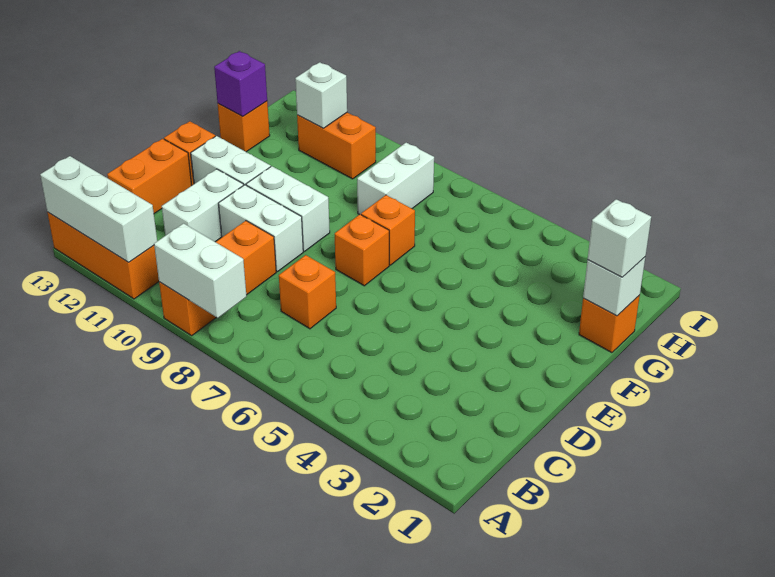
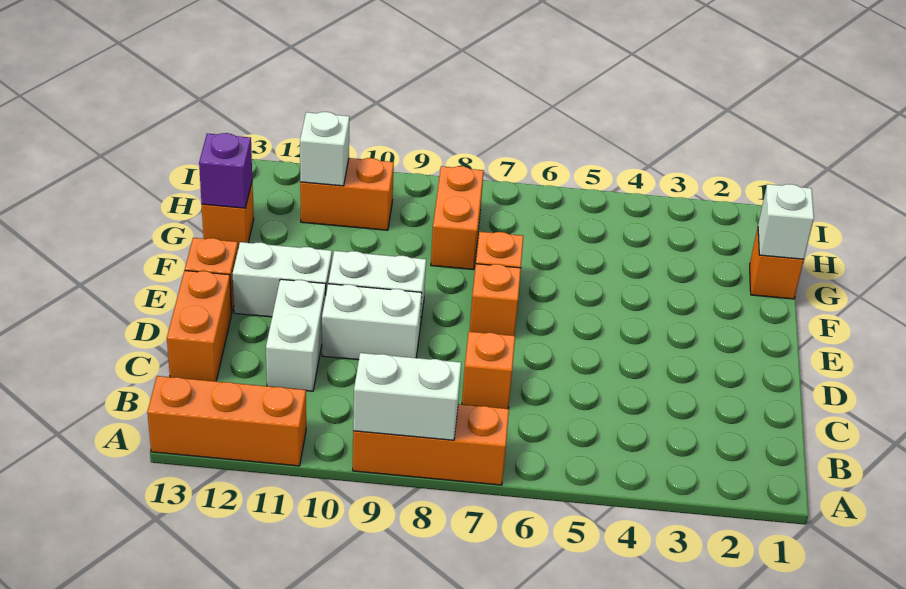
orange brick A9:C9 level 1 -> orange brick A7:A9 level 1
white brick A11:A13 level 2 -> none
white brick G1 level 3 -> none
white brick G8:H8 level 1 -> orange brick G8:H8 level 1

